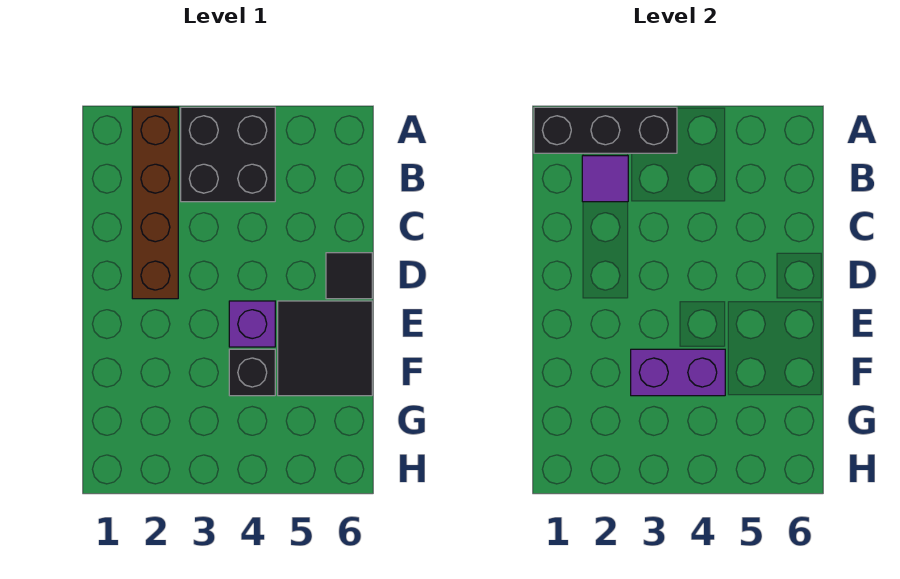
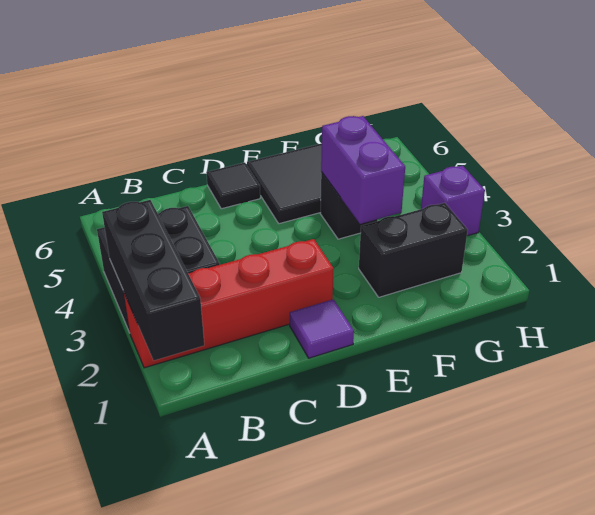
brown brick A2:D2 level 1 -> red brick A2:D2 level 1
purple tile B2 level 2 -> purple tile D1 level 1
purple brick E4 level 1 -> purple brick H3 level 1
none -> black brick F2:G2 level 1

